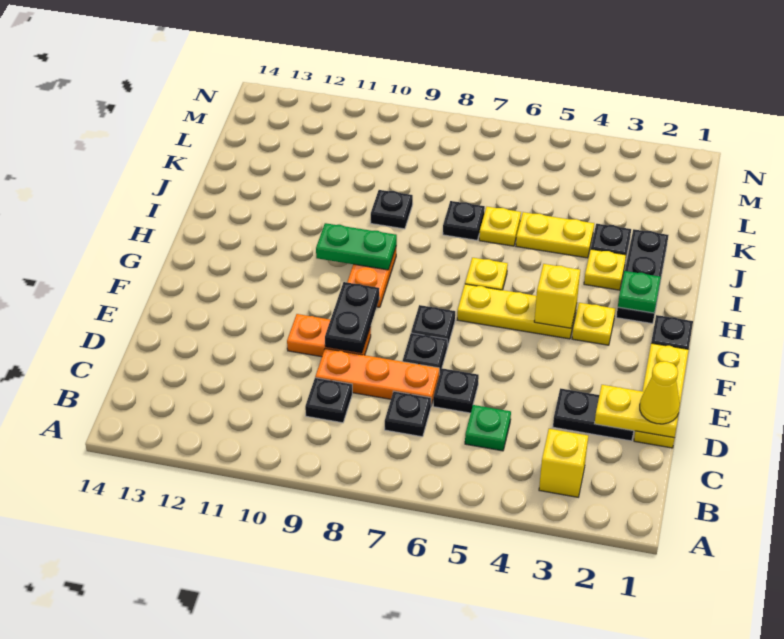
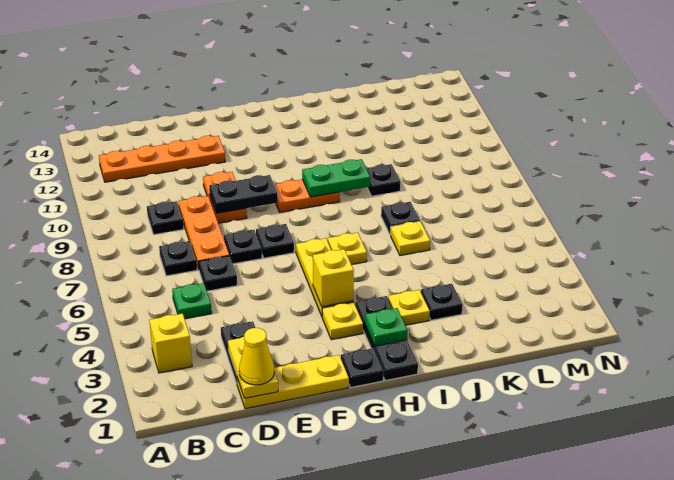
none -> orange plate B12:E12 level 1
black plate H2:J2 level 1 -> black plate H1:H3 level 1
green plate H9:H10 level 2 -> green plate H9:I9 level 2
yellow plate J4:J5 level 1 -> none

